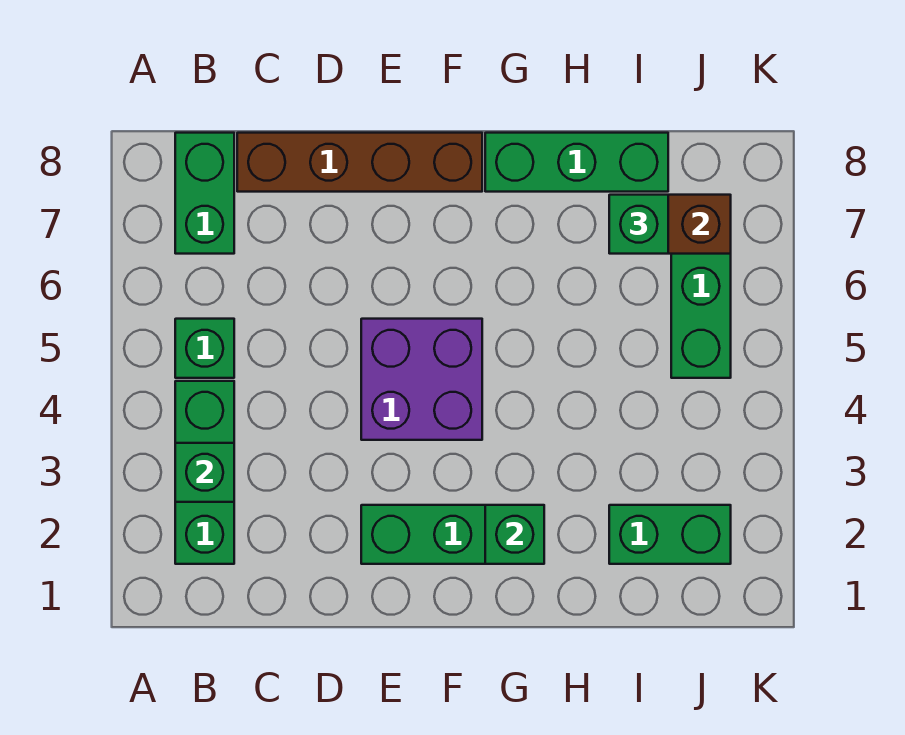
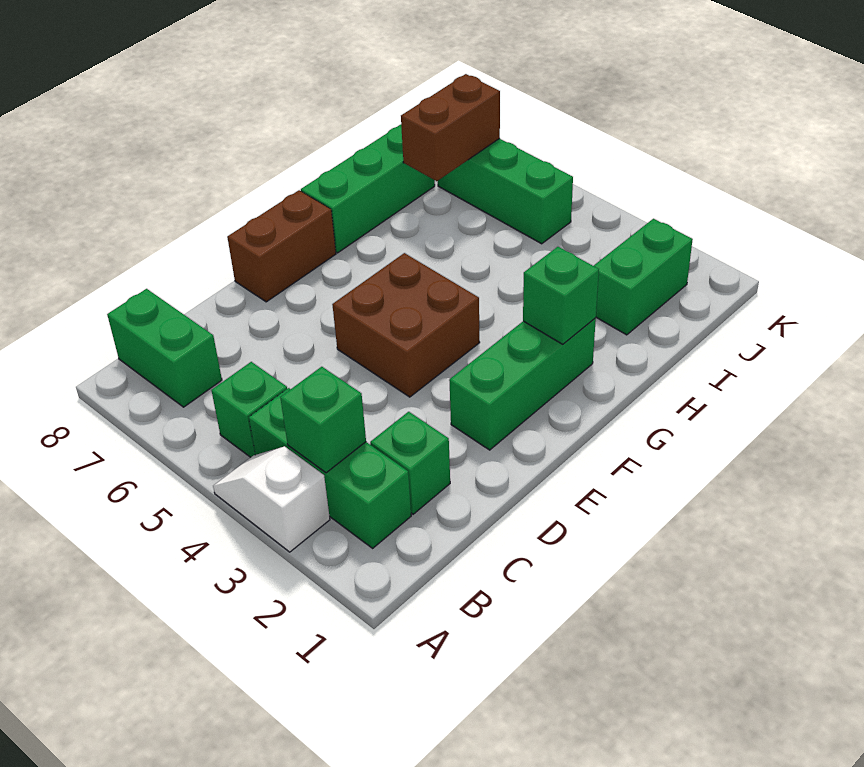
none -> white slope A3:A4 level 1 top 3
brown brick C8:F8 level 1 -> brown brick E8:F8 level 1
purple brick E4:F5 level 1 -> brown brick E4:F5 level 1
green brick I7 level 3 -> green brick C2 level 1

